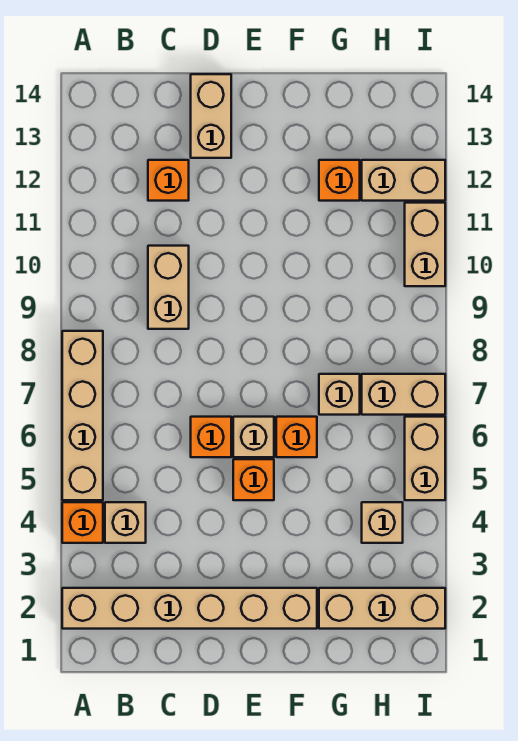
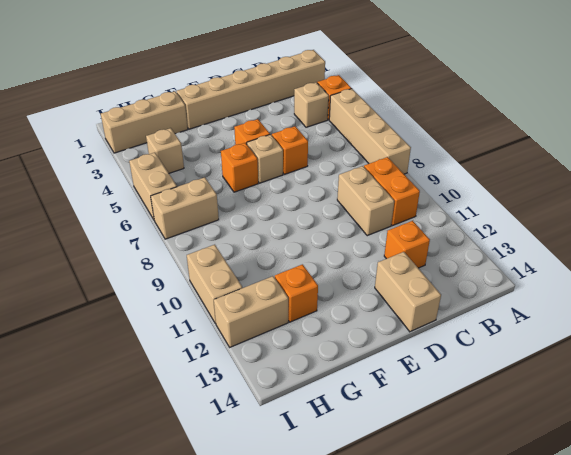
none -> orange brick B9:B10 level 1
tan brick G7 level 1 -> none

